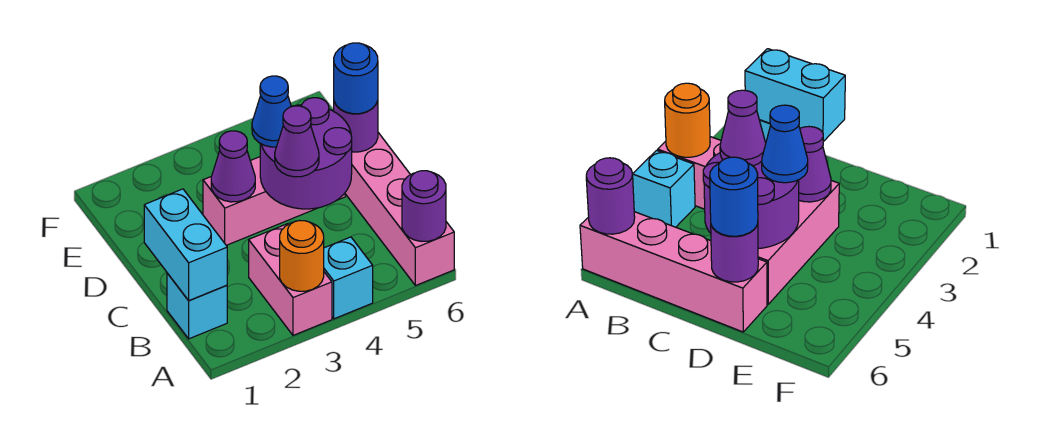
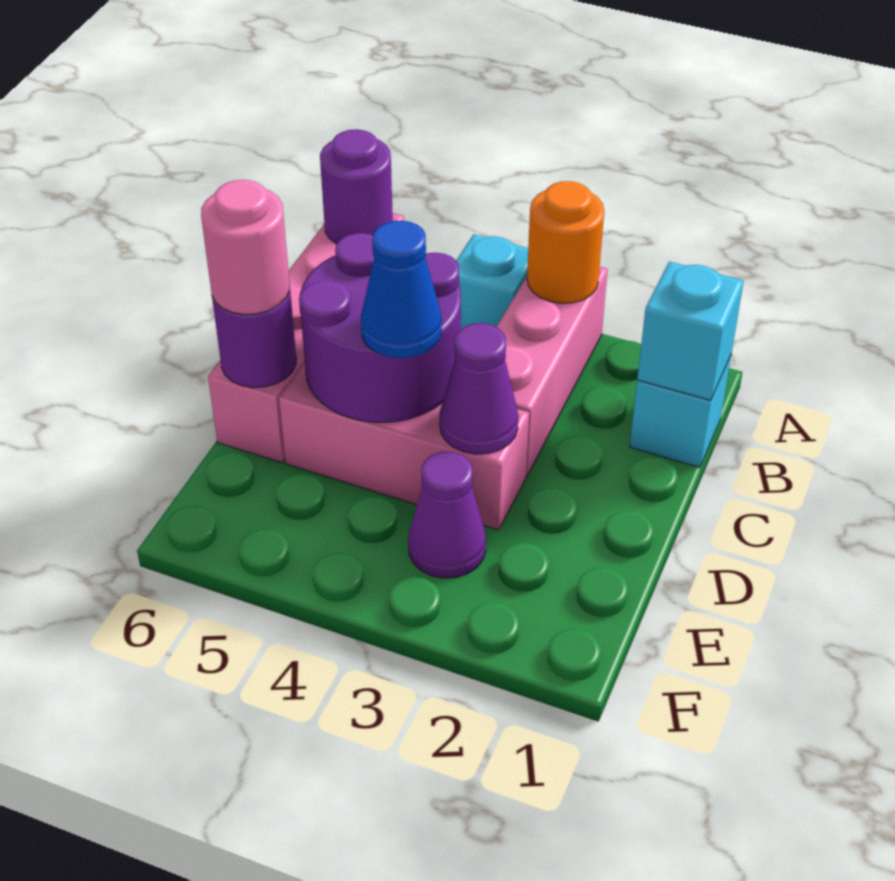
pink brick A3:B3 level 1 -> pink brick A3:C3 level 1
cyan brick B1:C1 level 2 -> cyan brick B1 level 2
purple cone C4 level 3 -> purple cone E3 level 1
blue round brick D6 level 3 -> pink round brick D6 level 3

